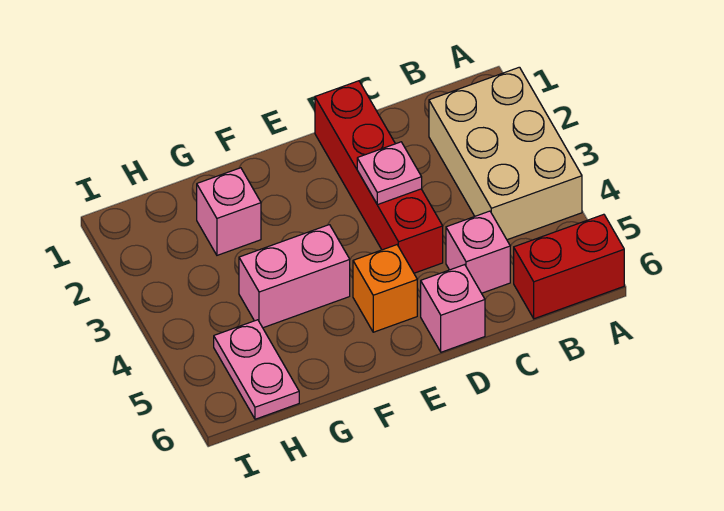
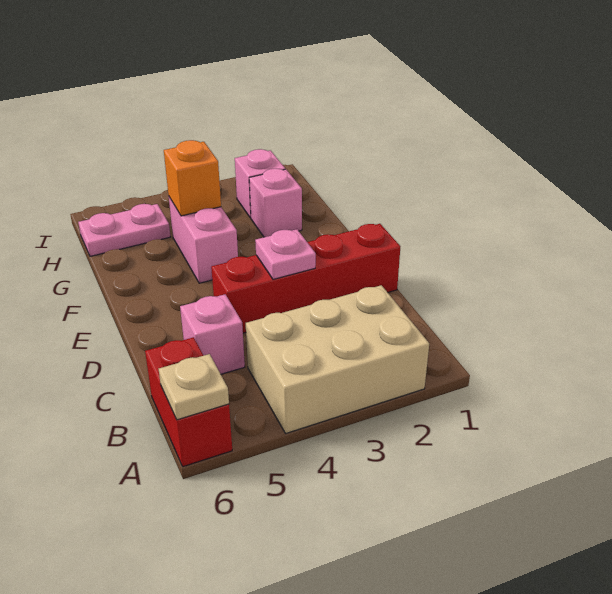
none -> tan plate A6 level 2
pink brick D6 level 1 -> pink brick H2 level 1
orange brick E5 level 1 -> orange brick G4 level 2

